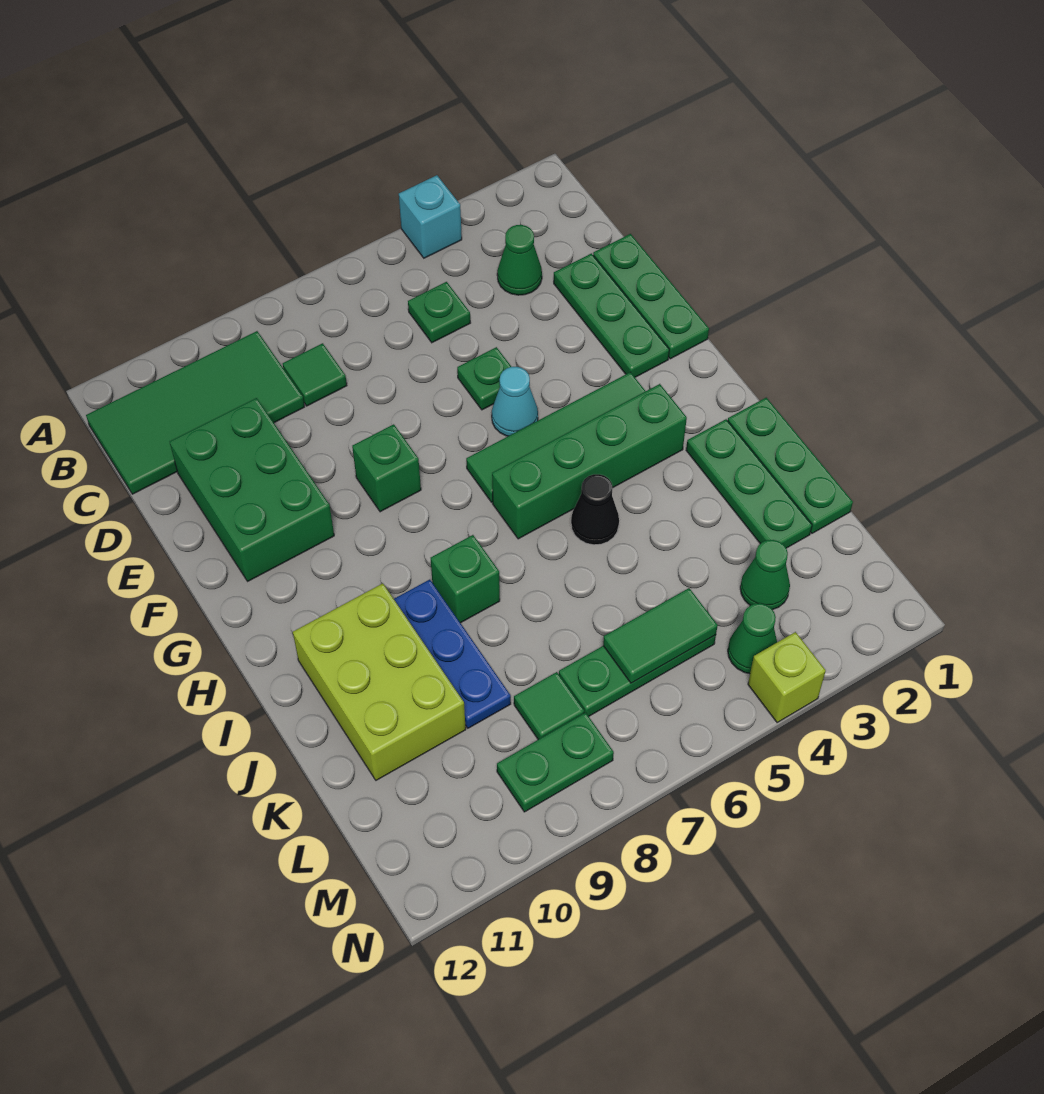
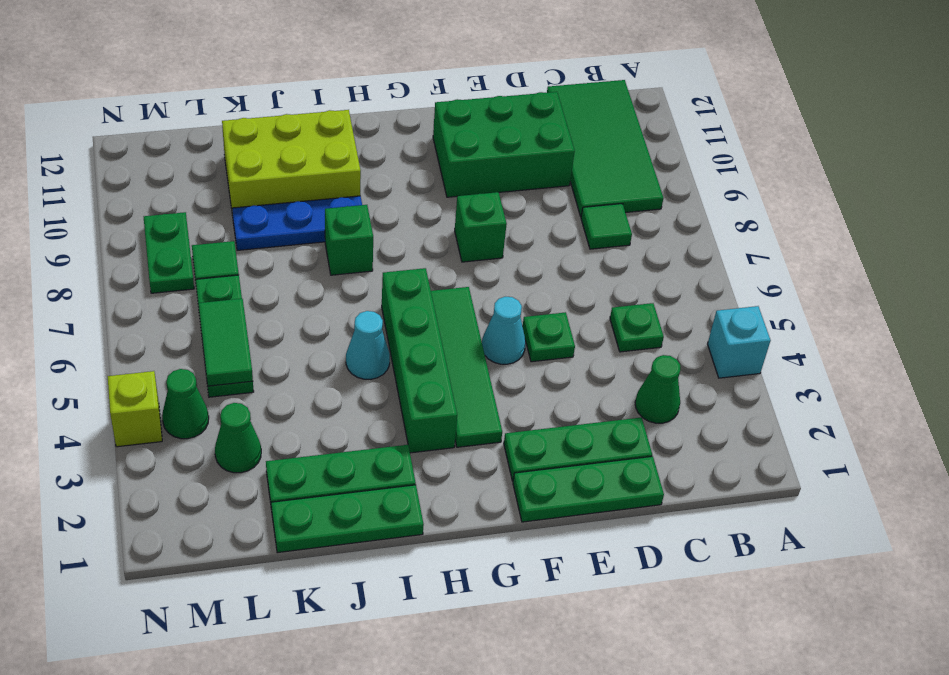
black cone I5 level 1 -> cyan cone I5 level 1

